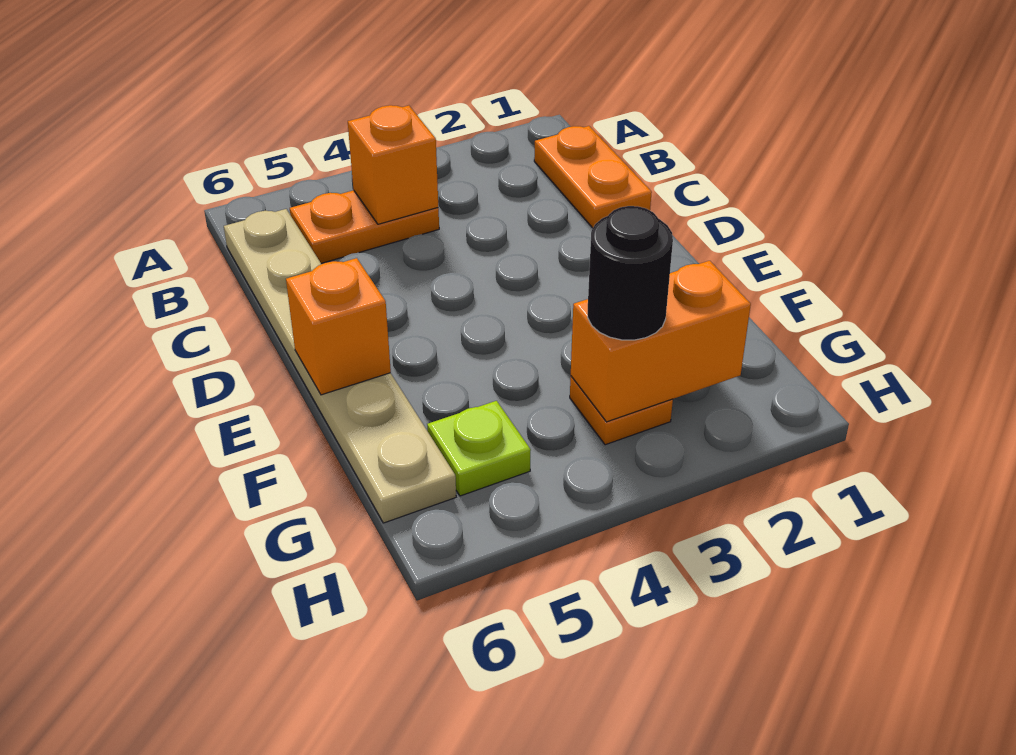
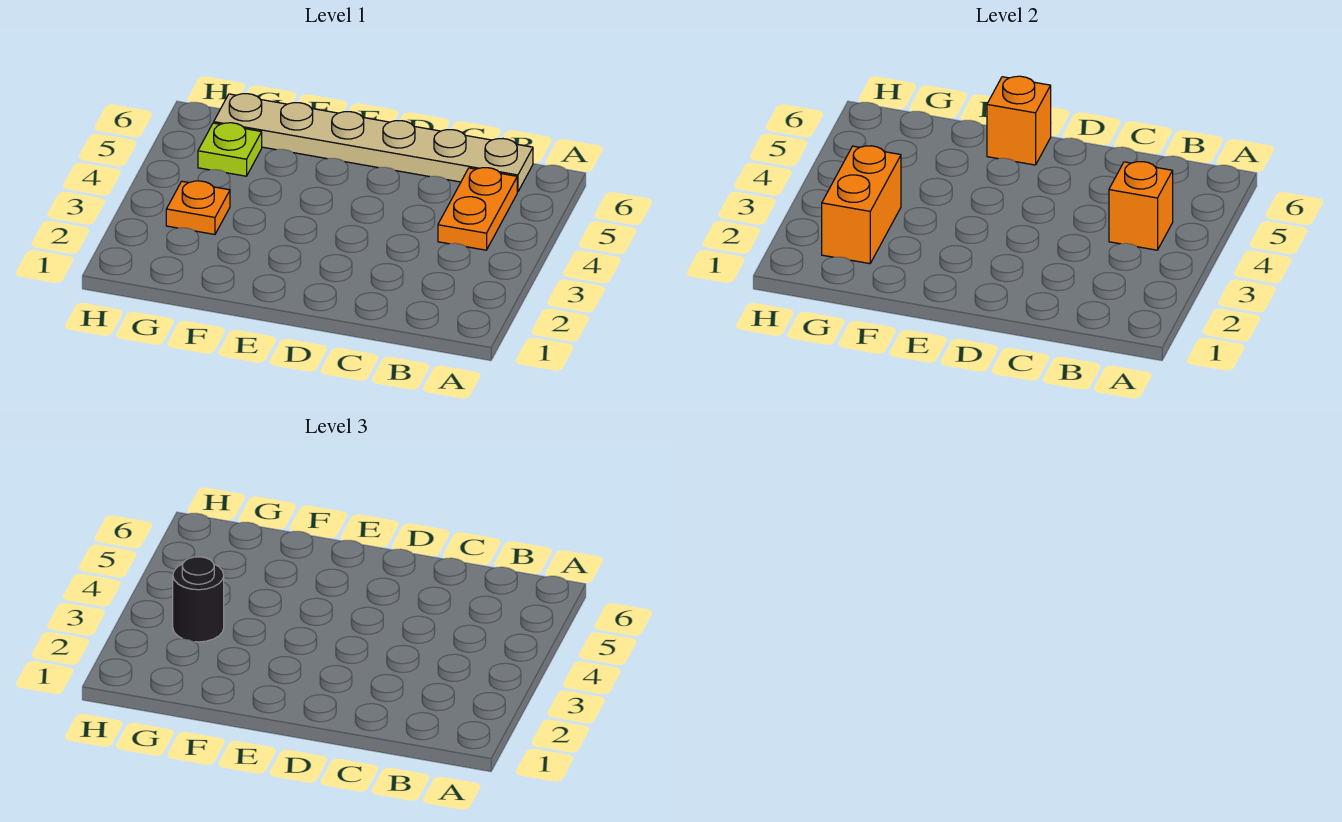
orange plate B1:C1 level 1 -> none

